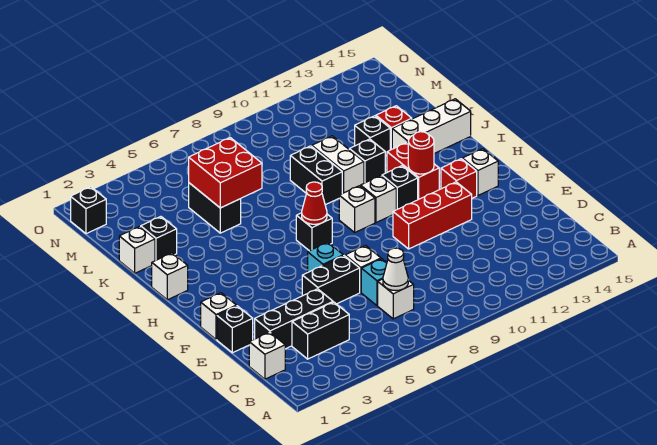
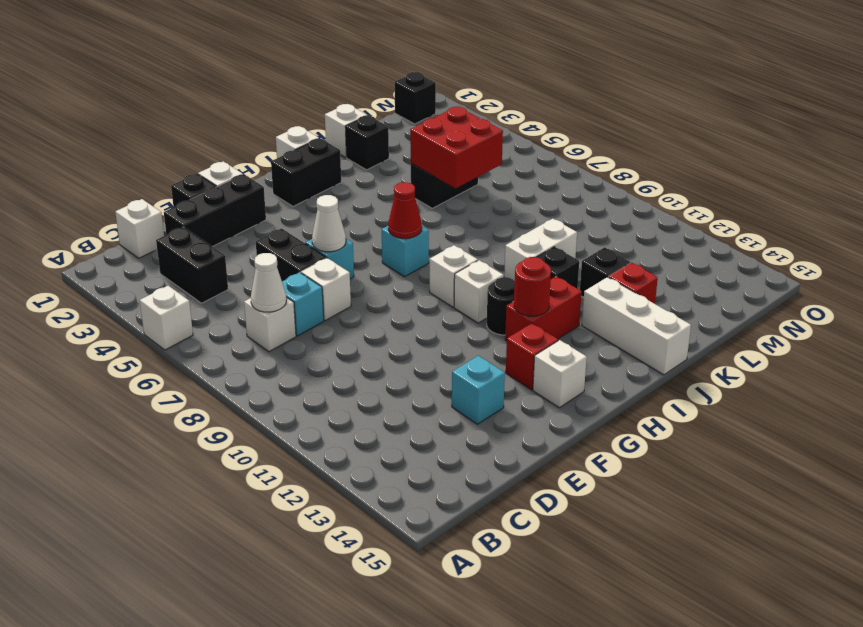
none -> white brick A5 level 1
black brick D2:D4 level 1 -> black brick D2:F2 level 1
none -> cyan brick E13 level 1
none -> white cone F6 level 2
red brick F10:F12 level 1 -> none
black brick H7 level 1 -> cyan brick H7 level 1
black brick H11 level 1 -> black round brick H11 level 1
black brick J9:K9 level 1 -> black brick H2:I2 level 1

